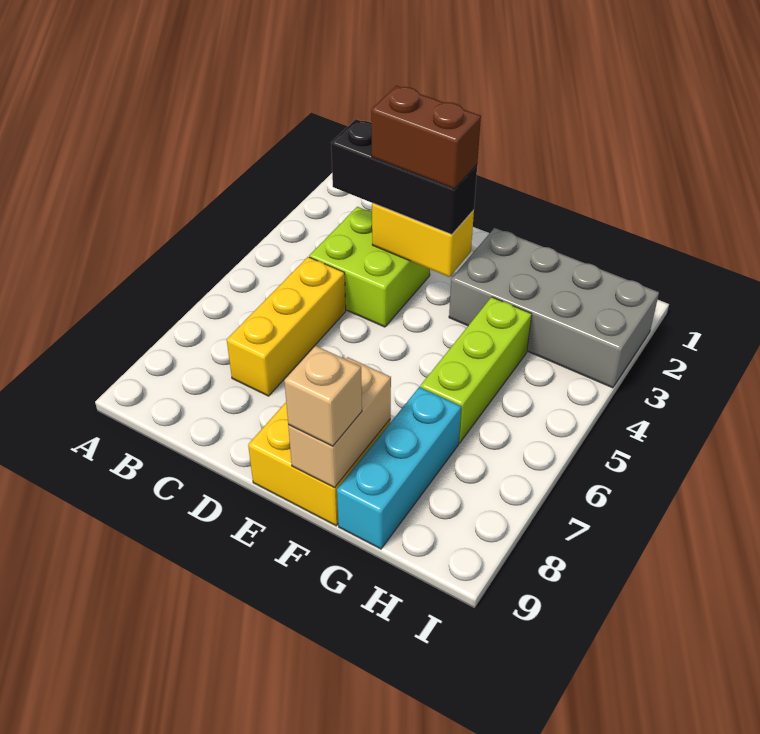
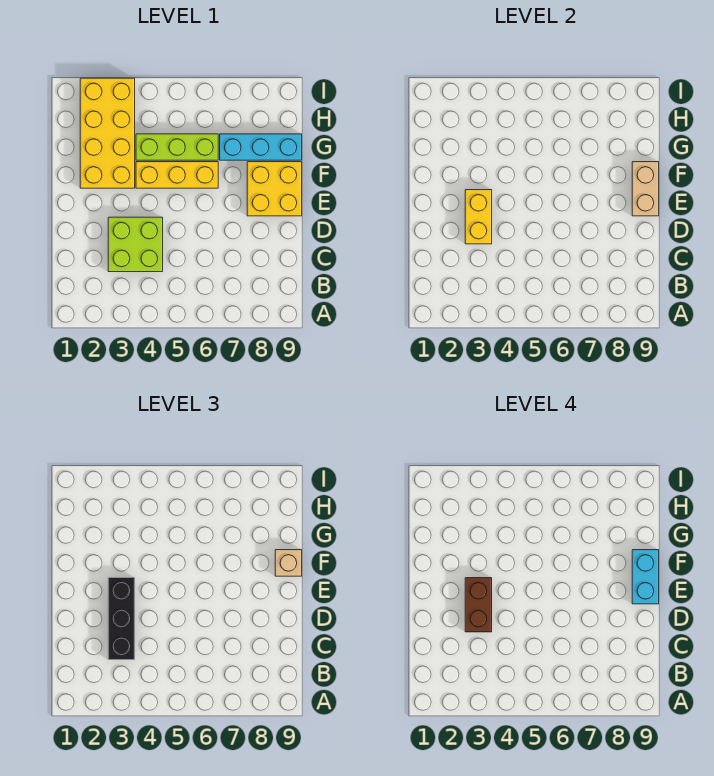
yellow brick C5:C7 level 1 -> yellow brick F4:F6 level 1
none -> cyan brick E9:F9 level 4
grey brick F2:I3 level 1 -> yellow brick F2:I3 level 1
tan brick F8:F9 level 2 -> tan brick E9:F9 level 2

